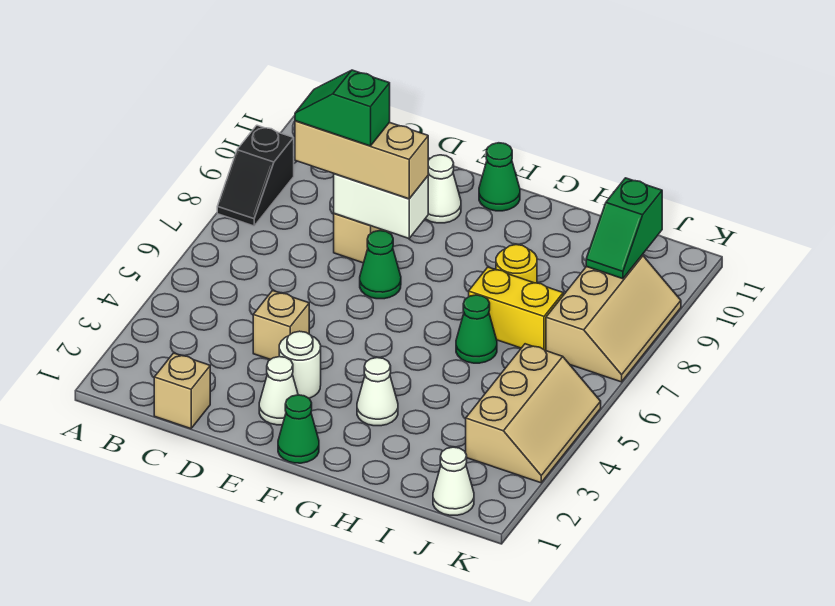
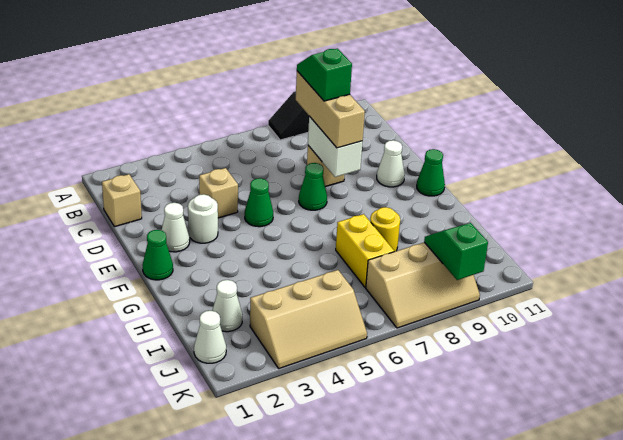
white cone G3 level 1 -> white cone I2 level 1
green cone H6 level 1 -> green cone E5 level 1
green slope J9:J10 level 2 top 10 -> green slope J9:K9 level 2 top K

